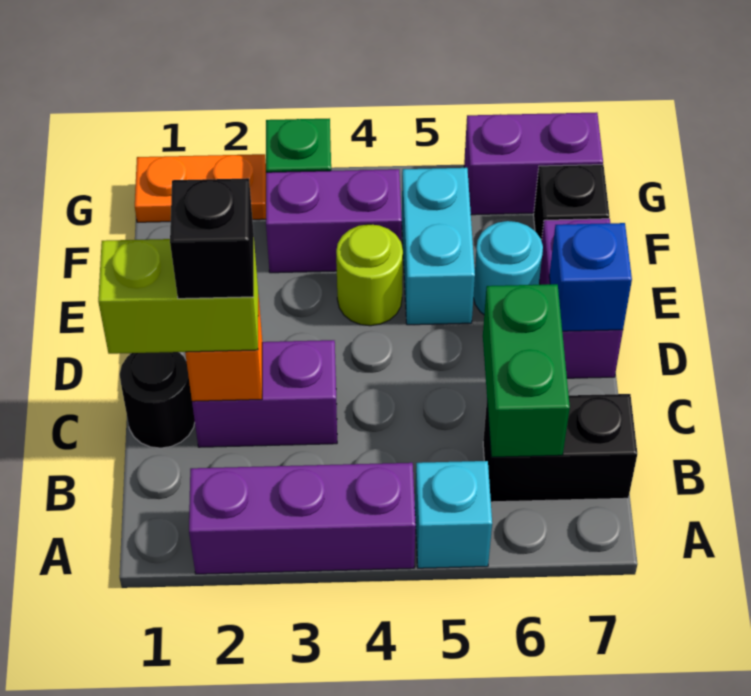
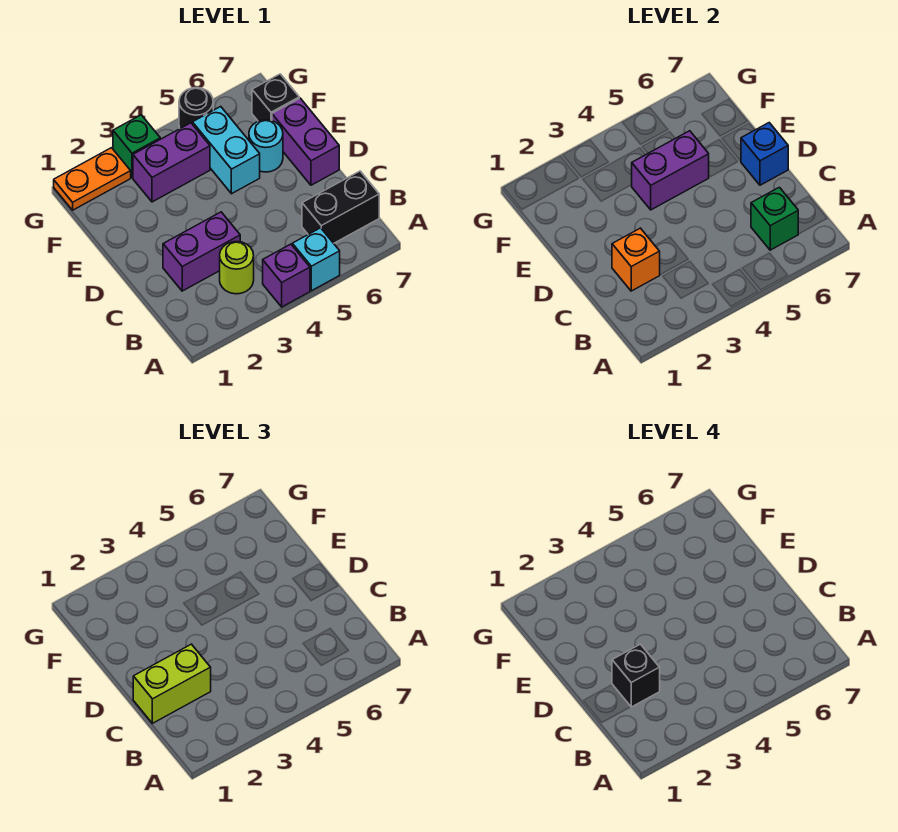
purple brick A2:A4 level 1 -> purple brick A4 level 1
green brick B6:C6 level 2 -> green brick B6 level 2
black round brick C1 level 1 -> black round brick G5 level 1
lime round brick E4 level 1 -> lime round brick B3 level 1
purple brick G6:G7 level 1 -> purple brick E4:E5 level 2

